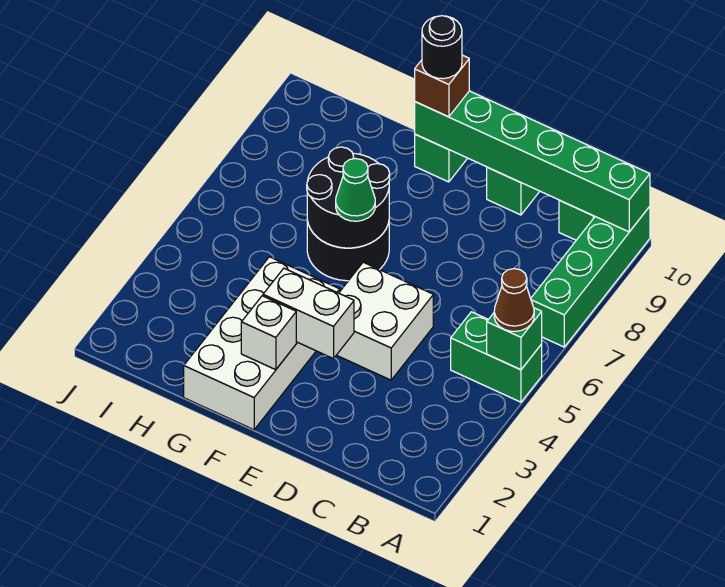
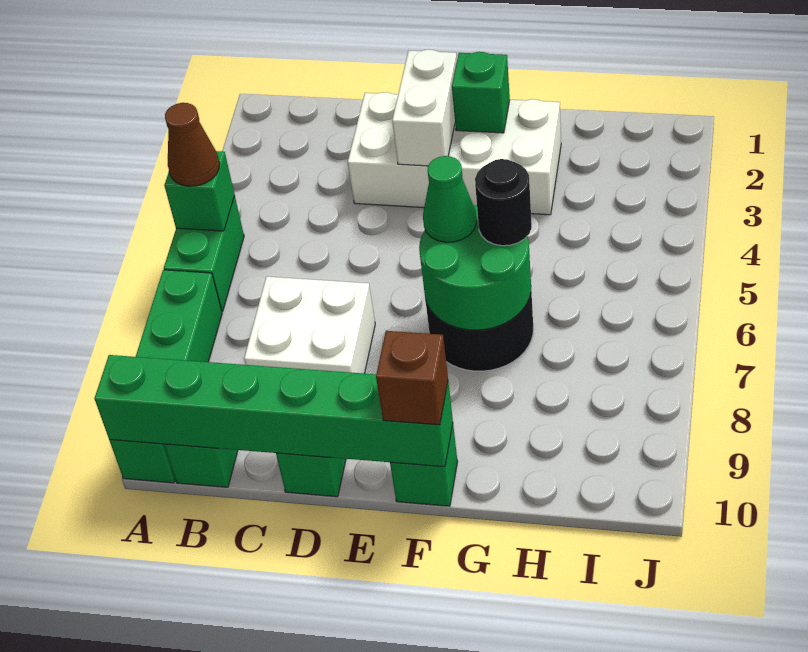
green brick A5:B5 level 1 -> green brick A5:A6 level 1
white brick D4:E5 level 1 -> white brick C7:D8 level 1
white brick E3:F3 level 2 -> white brick E2:E3 level 2
white brick F1:G4 level 1 -> white brick D2:G3 level 1
white brick F2 level 2 -> green brick F2 level 2
black round brick F6:G7 level 2 -> green round brick F6:G7 level 2
black round brick F10 level 4 -> black round brick G6 level 3

